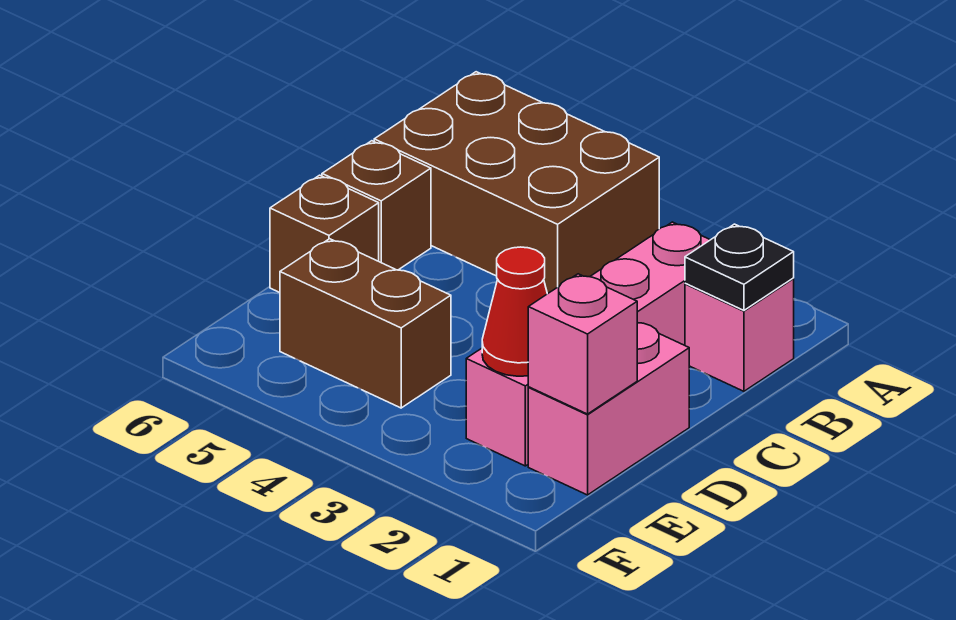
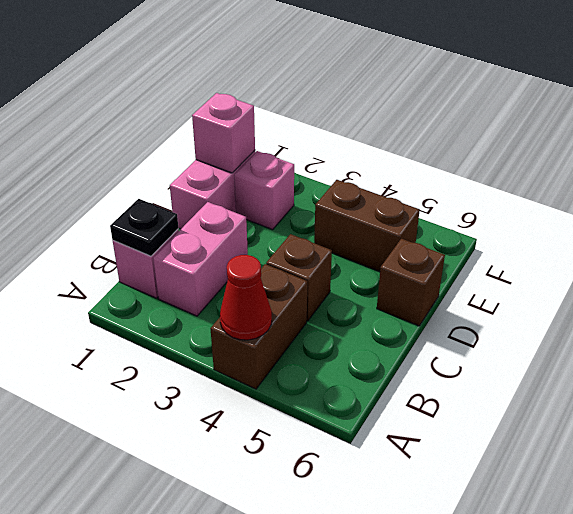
brown brick A4:B6 level 1 -> brown brick A4:B4 level 1
brown brick C6 level 1 -> brown brick C4 level 1
red cone E2 level 2 -> red cone A4 level 2

